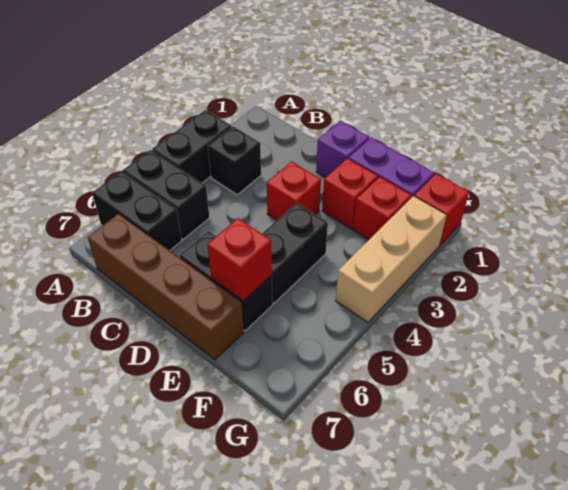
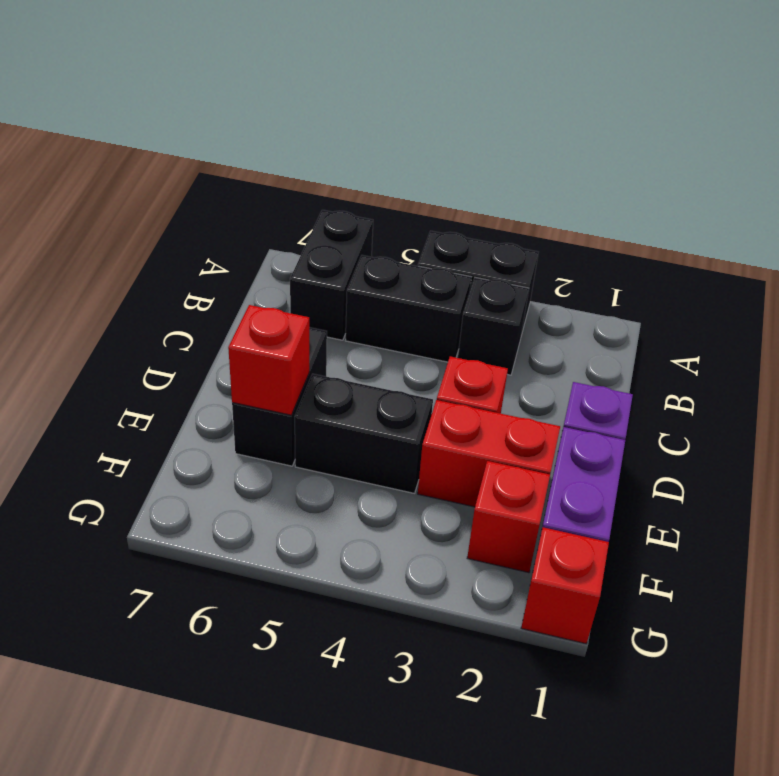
black brick A5:B5 level 1 -> black brick B4:B5 level 1
brown brick B7:E7 level 1 -> none
red brick E2 level 1 -> red brick E2:E3 level 1
tan brick G2:G4 level 1 -> none

